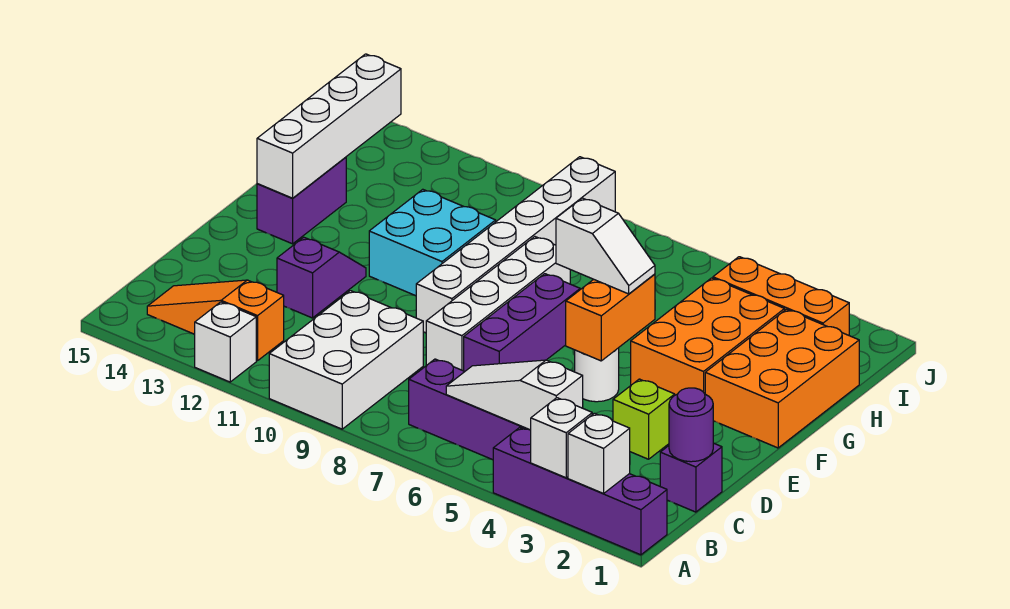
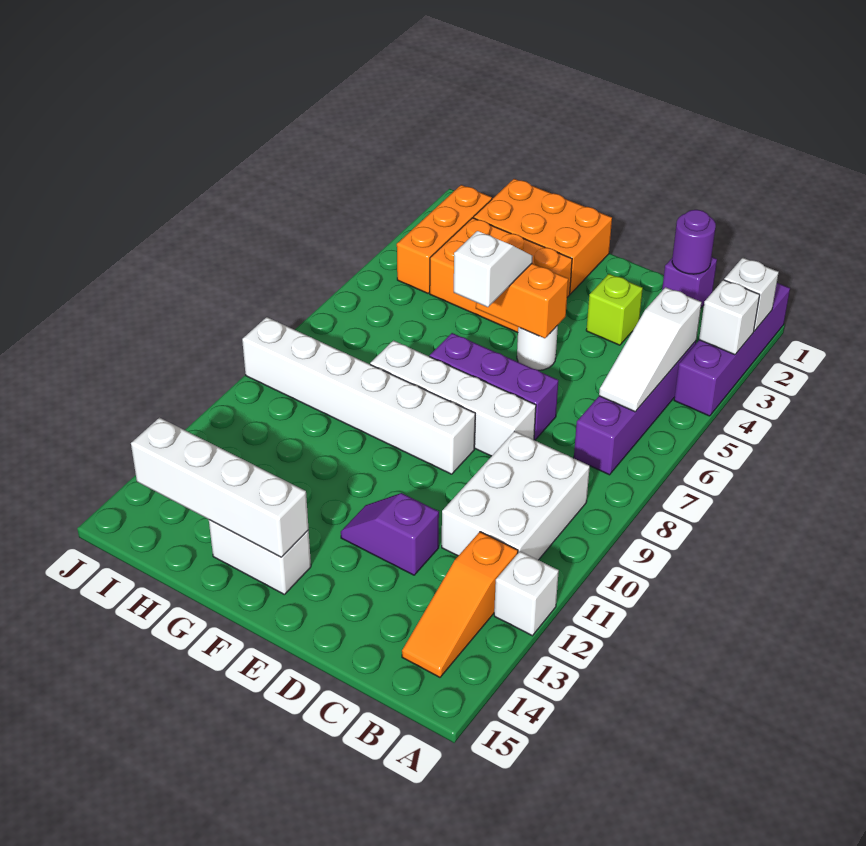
white brick A9:C10 level 1 -> white brick B9:C11 level 1
cyan brick F10:G11 level 1 -> none
purple brick F14:G14 level 1 -> white brick F14:G14 level 1

